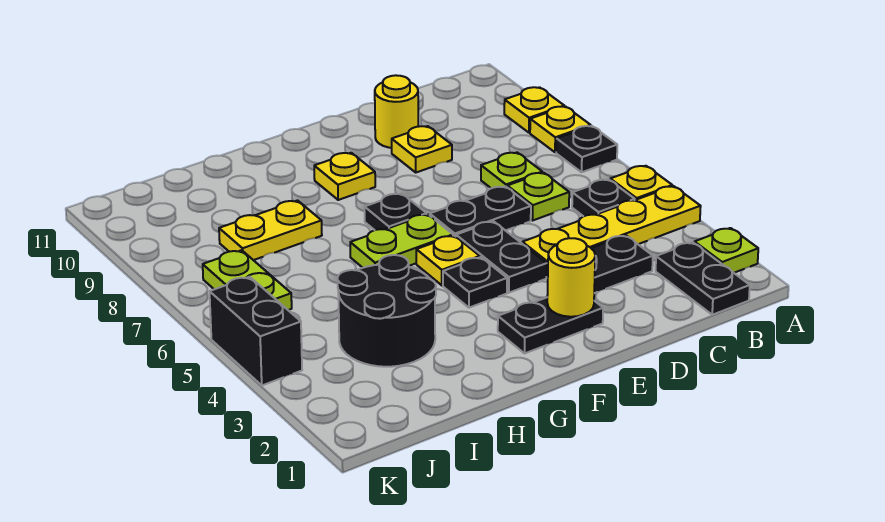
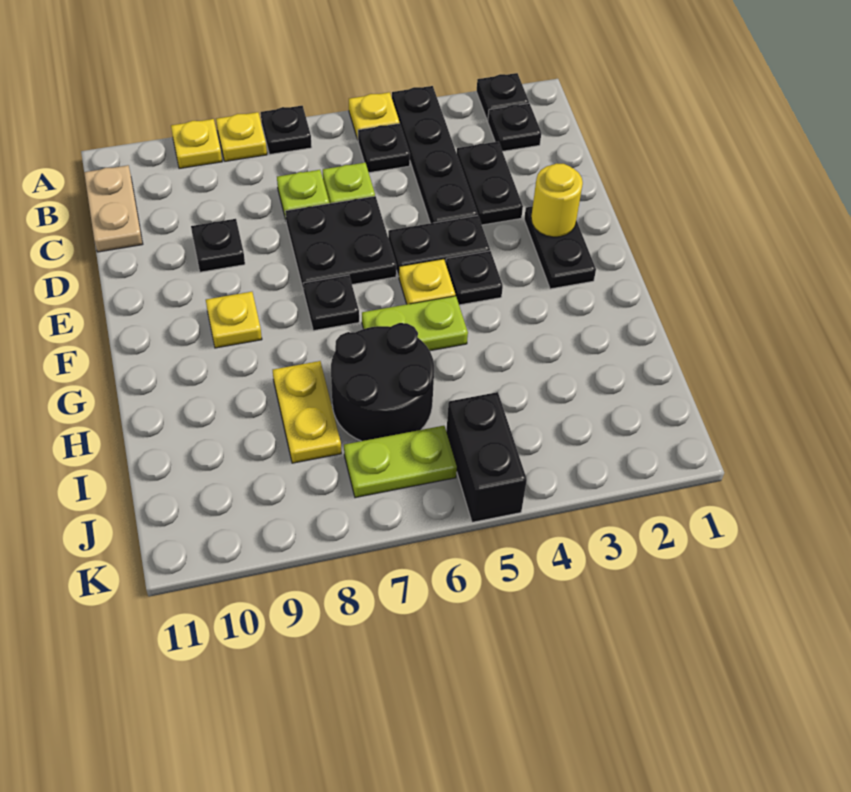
lime plate A2 level 1 -> black plate A2 level 1
yellow plate A4:D4 level 1 -> black plate A4:D4 level 1
black plate B1:B2 level 1 -> black plate B2 level 1
none -> tan plate B11:C11 level 1
black plate D6:E6 level 1 -> black plate D6:E7 level 1
yellow plate D9 level 1 -> black plate D9 level 1
yellow round brick D10 level 1 -> none
lime plate F6:G6 level 1 -> lime plate G5:G6 level 1
black round brick H3:I4 level 1 -> black round brick H6:I7 level 1
black brick K4:K5 level 1 -> black brick J5:K5 level 1

